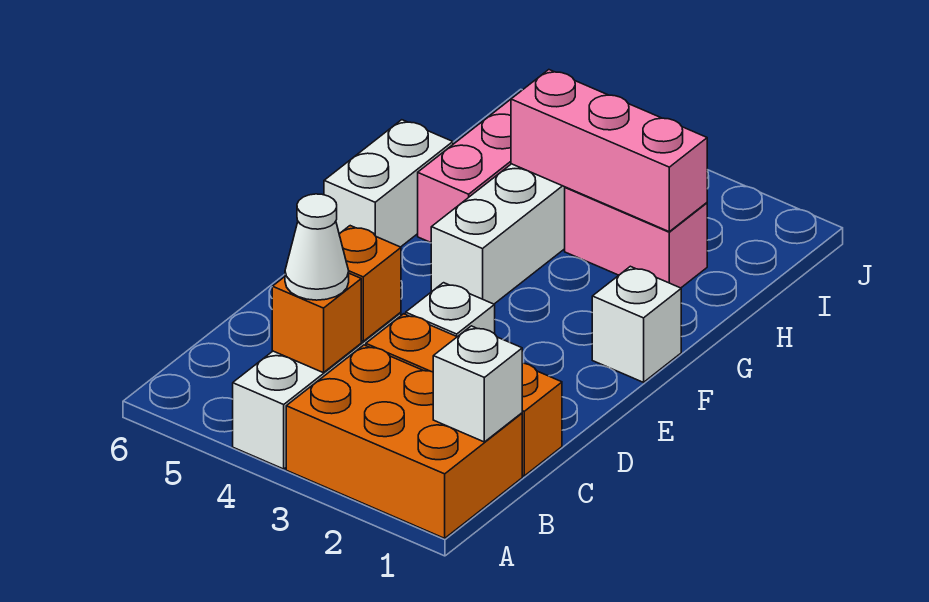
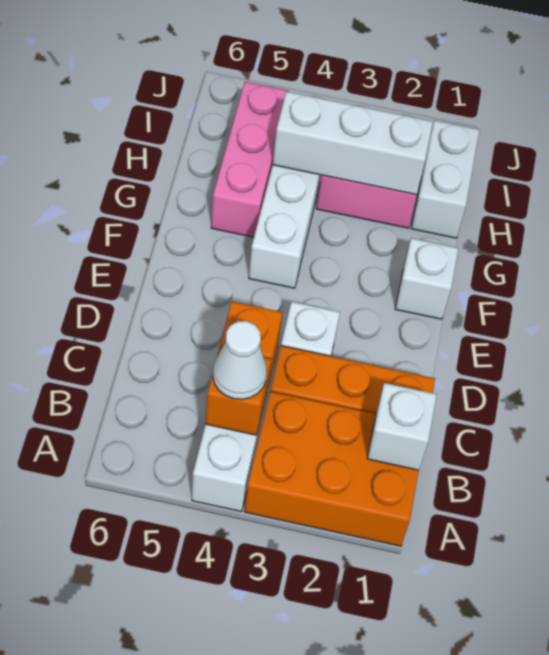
white brick F6:G6 level 1 -> white brick H1:I1 level 1
pink brick H2:H4 level 2 -> white brick H2:H4 level 2

